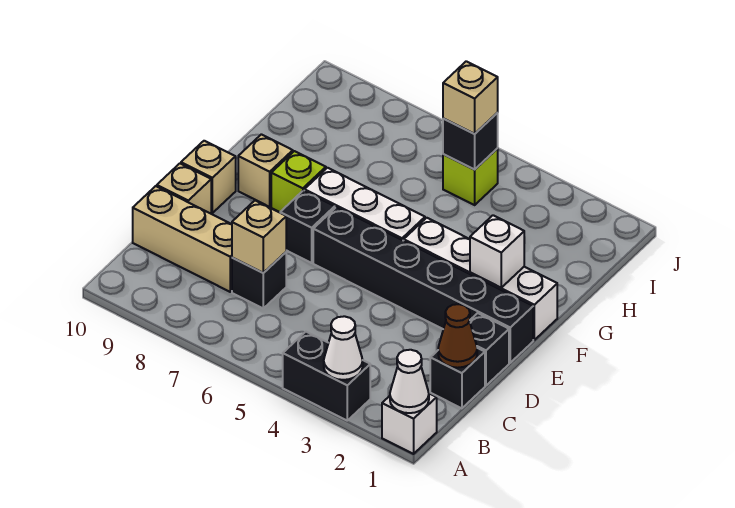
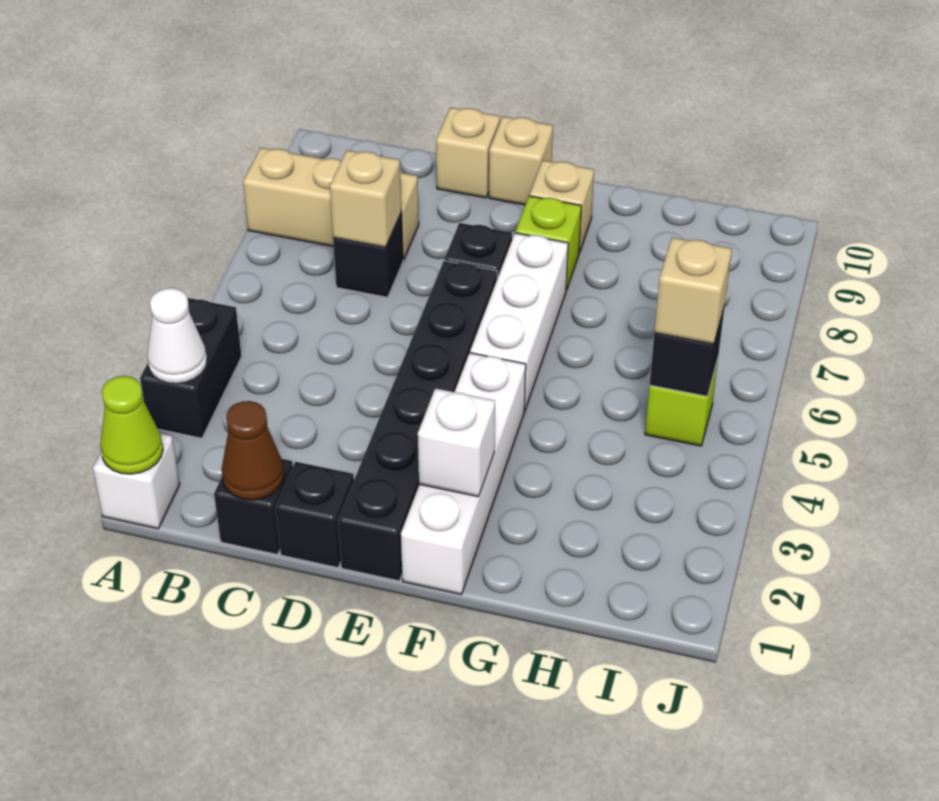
white cone A1 level 2 -> lime cone A1 level 2
tan brick C8:C10 level 1 -> tan brick A8:C8 level 1

